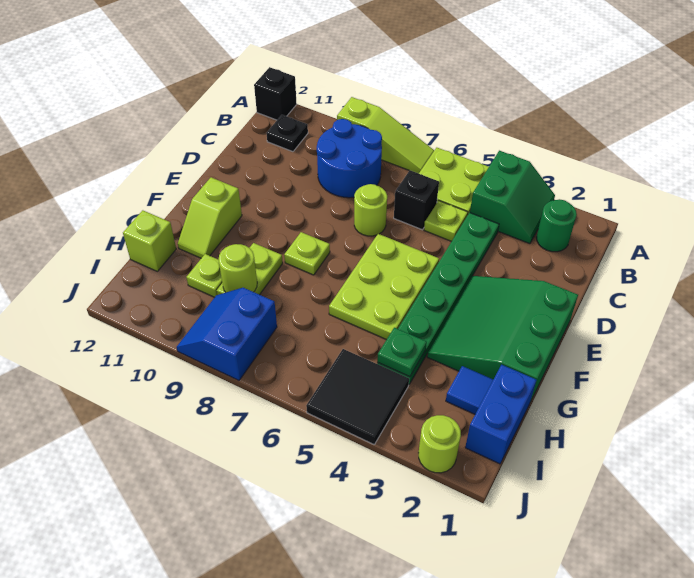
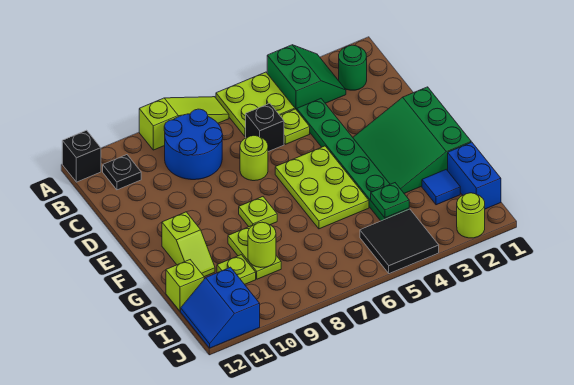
blue slope I8:J9 level 1 top 8 -> blue slope I11:J12 level 1 top 11

